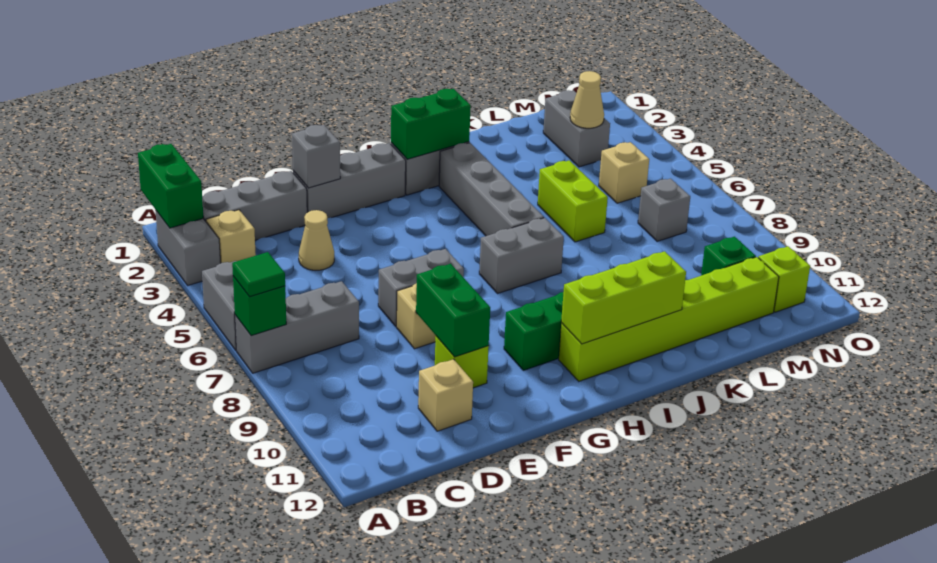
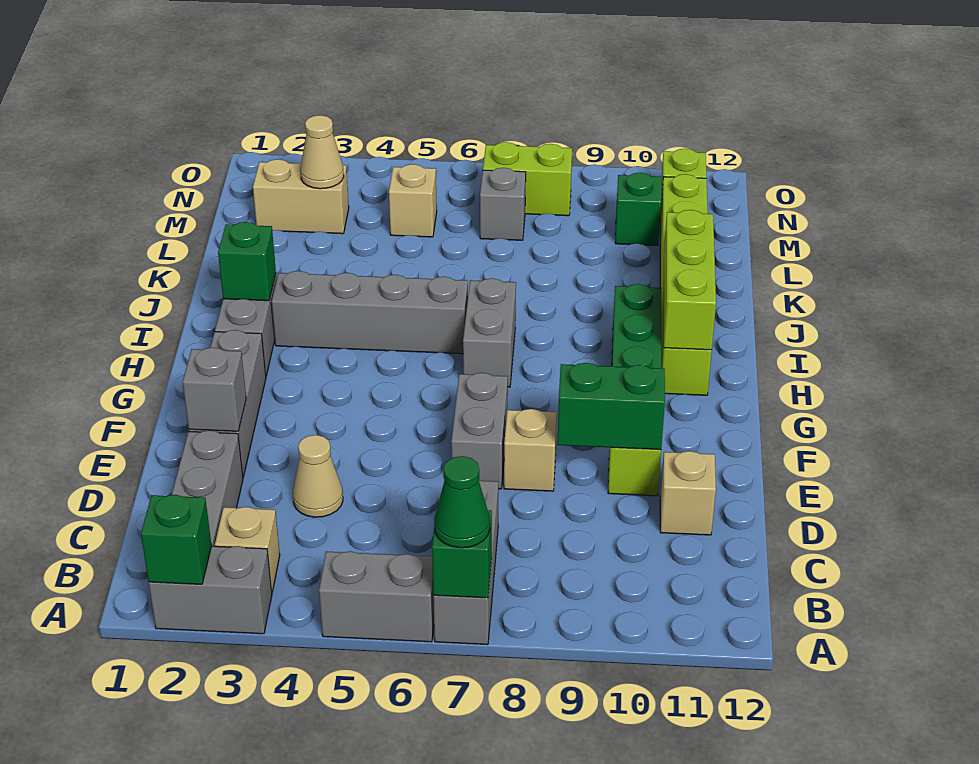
green brick A1:A2 level 2 -> green brick A2 level 2
green tile A7 level 3 -> green cone A7 level 3
green brick H2:I2 level 2 -> green brick I2 level 2
lime brick K5:K6 level 1 -> lime brick N7:N8 level 1
grey brick M2:M3 level 1 -> tan brick M2:M3 level 1

